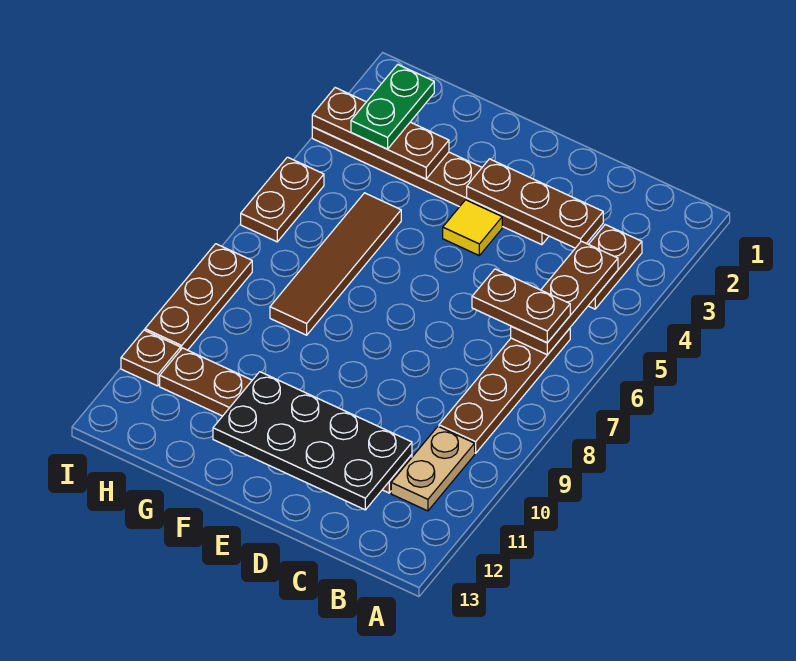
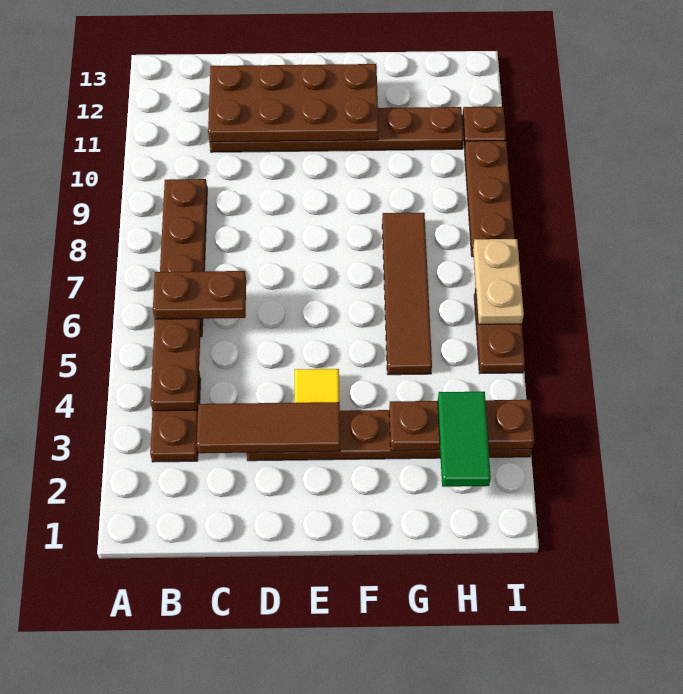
tan plate B10:B11 level 1 -> tan plate I6:I7 level 2
brown plate C3:E3 level 2 -> brown tile C3:E3 level 2
black plate C11:F12 level 2 -> brown plate C11:F12 level 2
green plate H2:H3 level 3 -> green tile H2:H3 level 3

